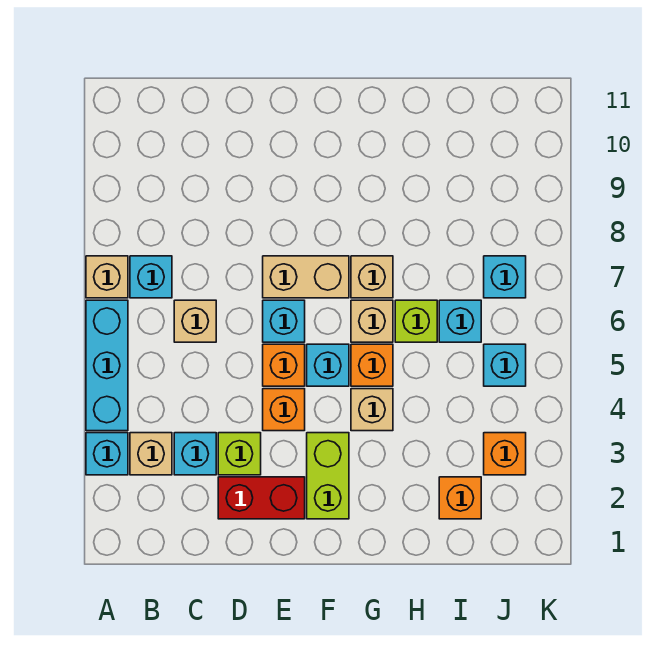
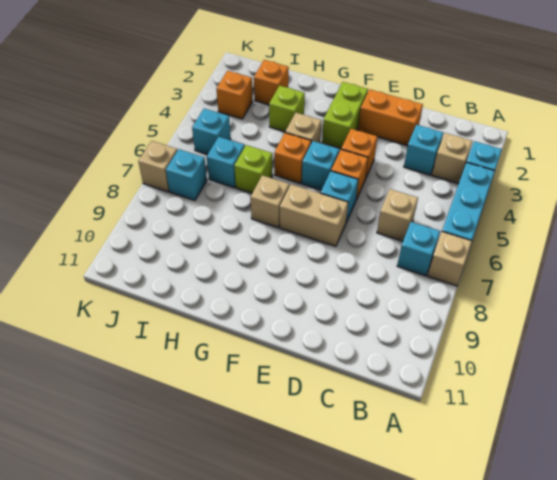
red brick D2:E2 level 1 -> orange brick D2:E2 level 1
lime brick D3 level 1 -> lime brick H3 level 1
tan brick G6 level 1 -> tan brick K7 level 1

